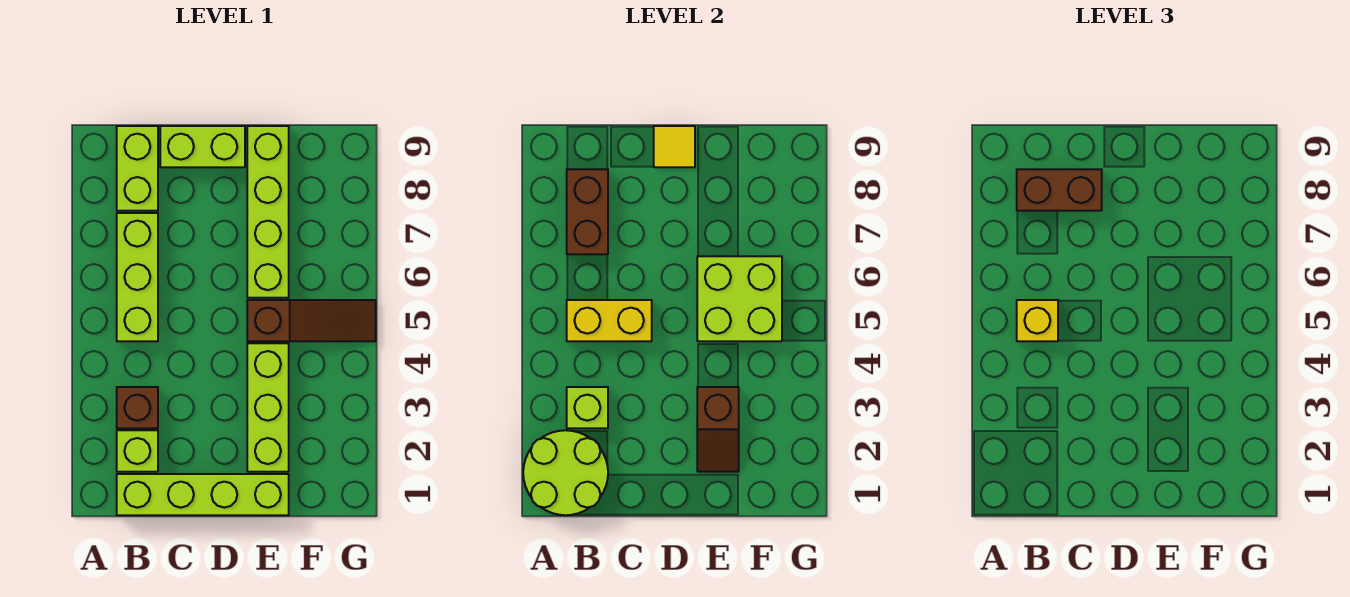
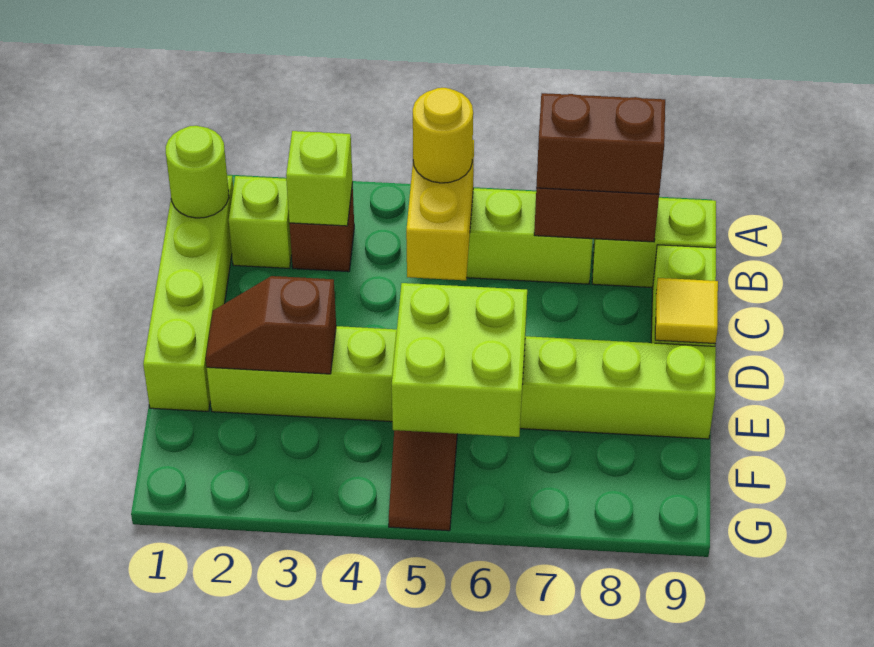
lime round brick A1:B2 level 2 -> lime round brick B1 level 2
yellow brick B5 level 3 -> yellow round brick B5 level 3
brown brick B8:C8 level 3 -> brown brick B7:B8 level 3

